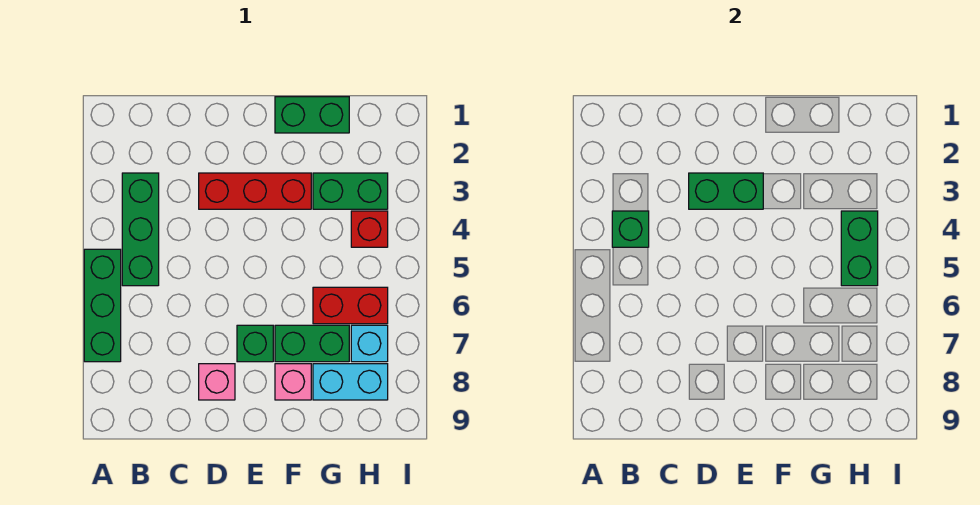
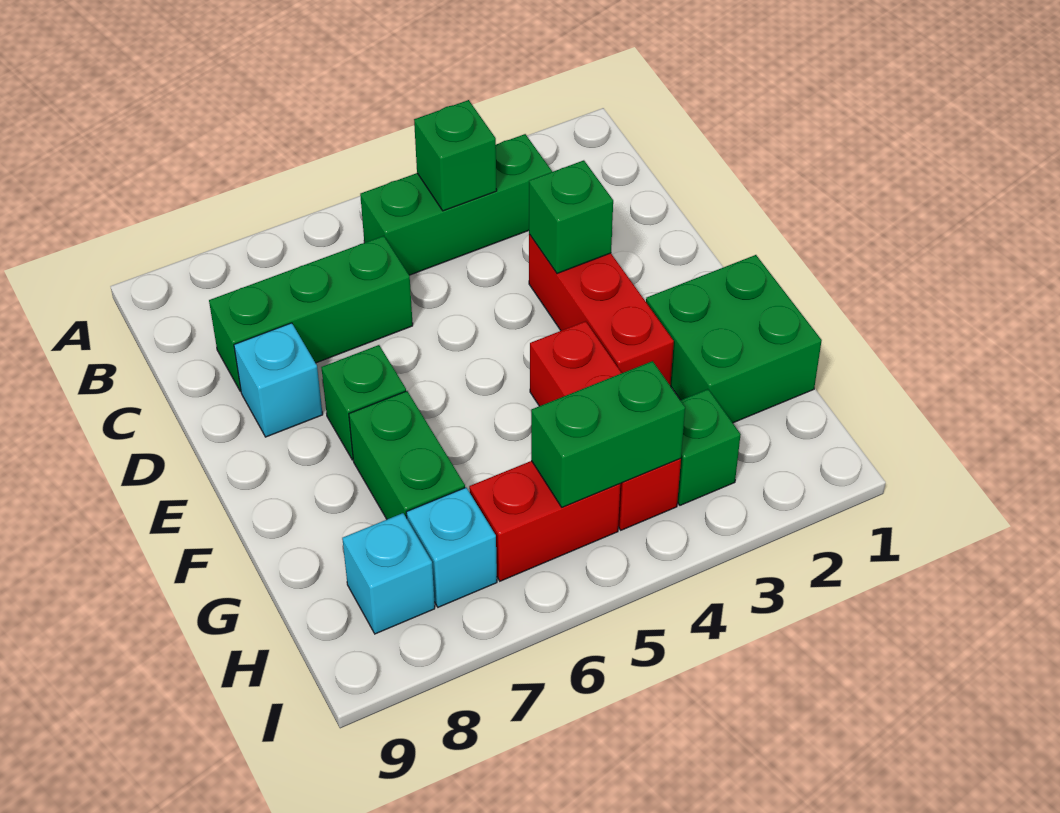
green brick A5:A7 level 1 -> green brick C6:C8 level 1
green brick D3:E3 level 2 -> green brick D3 level 2
pink brick D8 level 1 -> cyan brick D8 level 1
green brick F1:G1 level 1 -> green brick F1:G2 level 1
pink brick F8 level 1 -> none
green brick G3:H3 level 1 -> green brick H3 level 1
red brick G6:H6 level 1 -> red brick H5:H6 level 1
cyan brick G8:H8 level 1 -> cyan brick H8 level 1
red brick H4 level 1 -> red brick F4:H4 level 1

